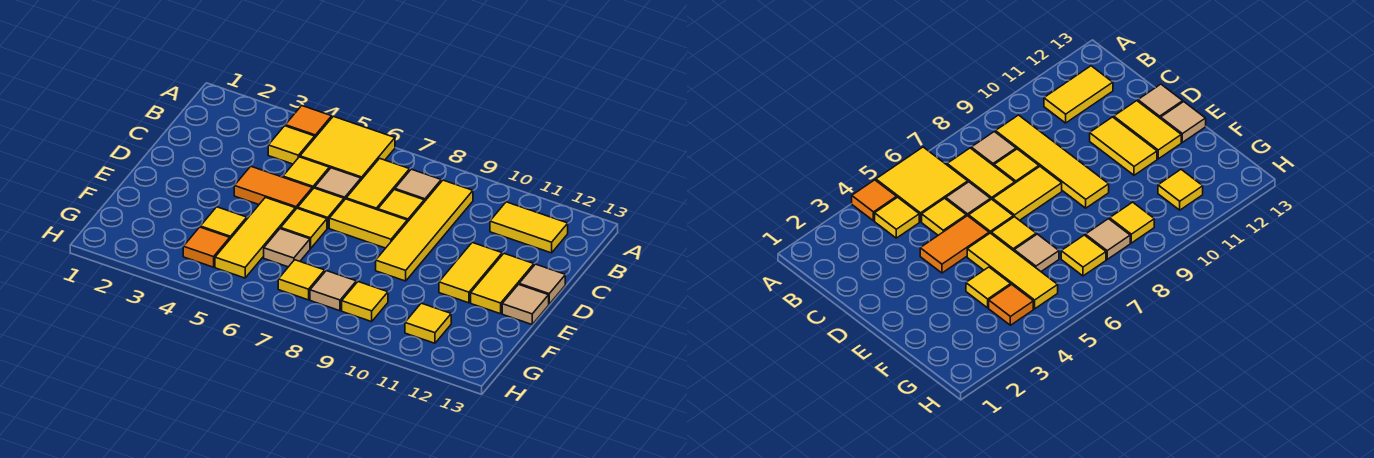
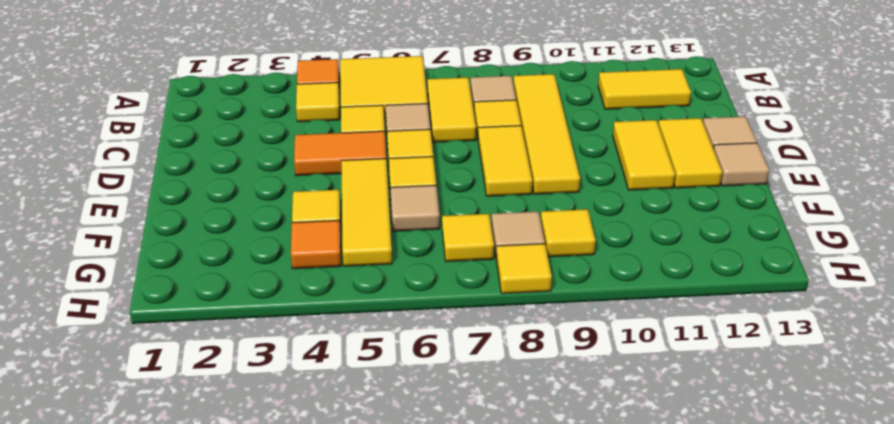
yellow tile D7:D8 level 1 -> yellow tile D8:E8 level 1
yellow tile G11 level 1 -> yellow tile H8 level 1

